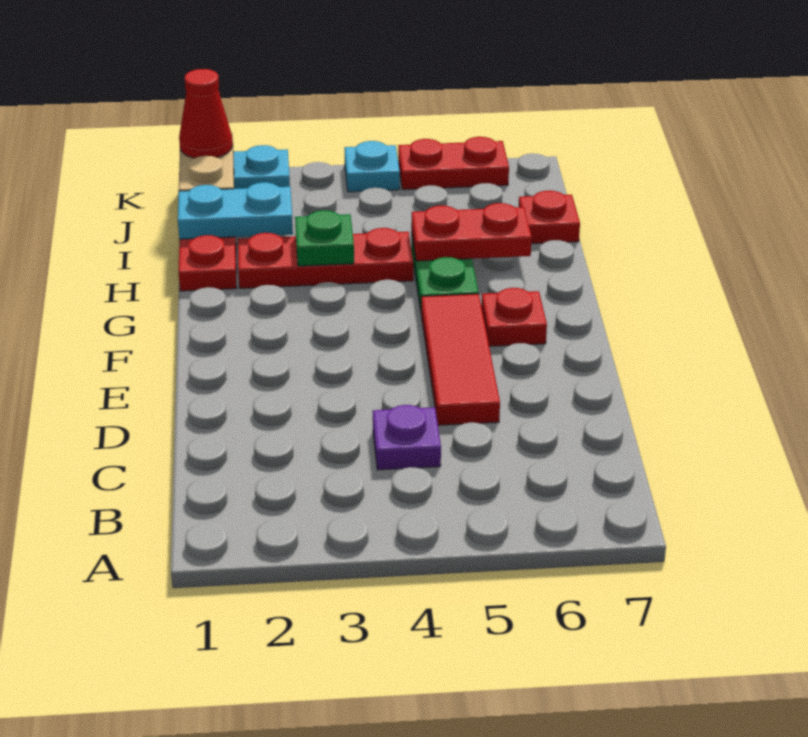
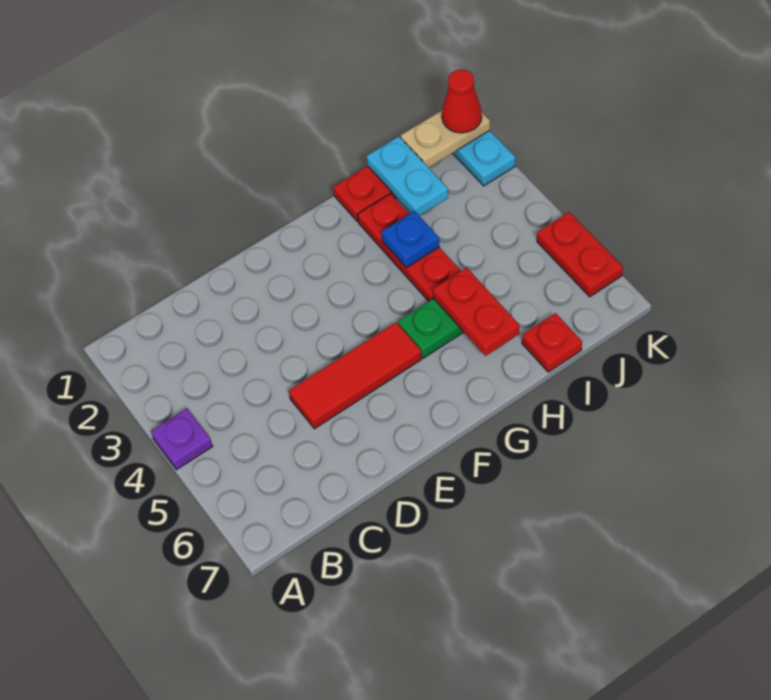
purple plate C4 level 1 -> purple plate A4 level 1
red plate F6 level 1 -> none
green plate H3 level 2 -> blue plate H3 level 2
cyan plate K4 level 1 -> none

